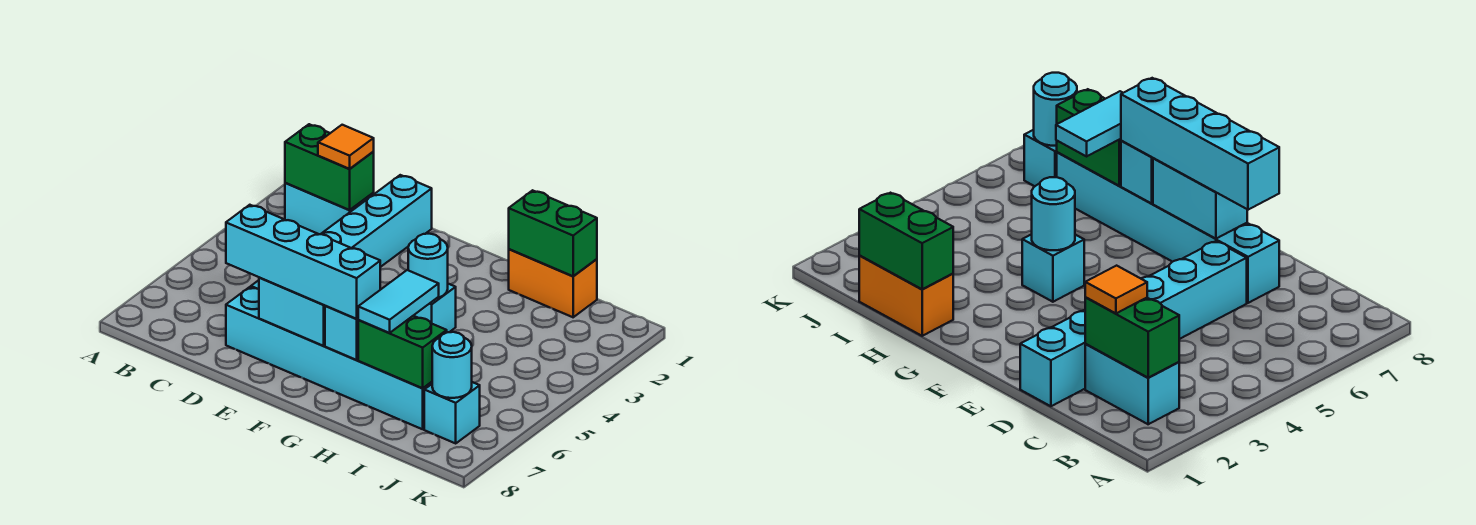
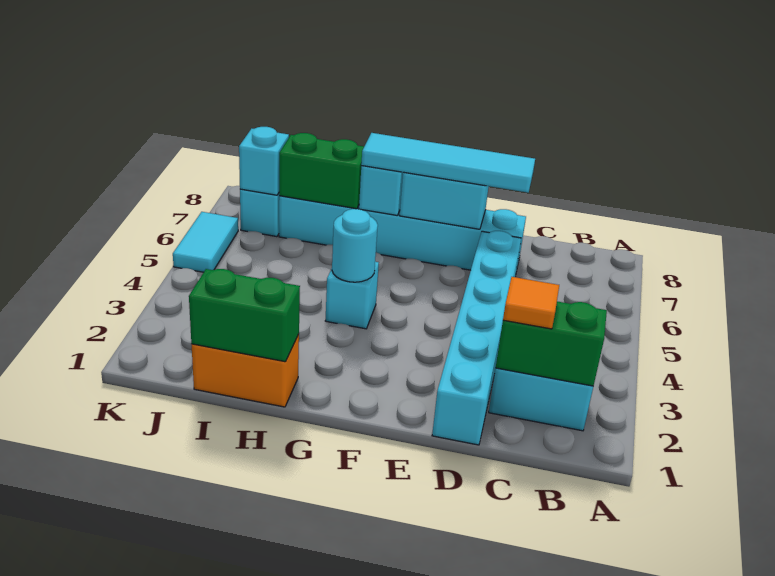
cyan brick D7:G7 level 3 -> cyan tile D7:G7 level 3
cyan tile H6:H7 level 3 -> cyan tile K5:K6 level 1
cyan round brick J7 level 2 -> cyan brick J7 level 2

